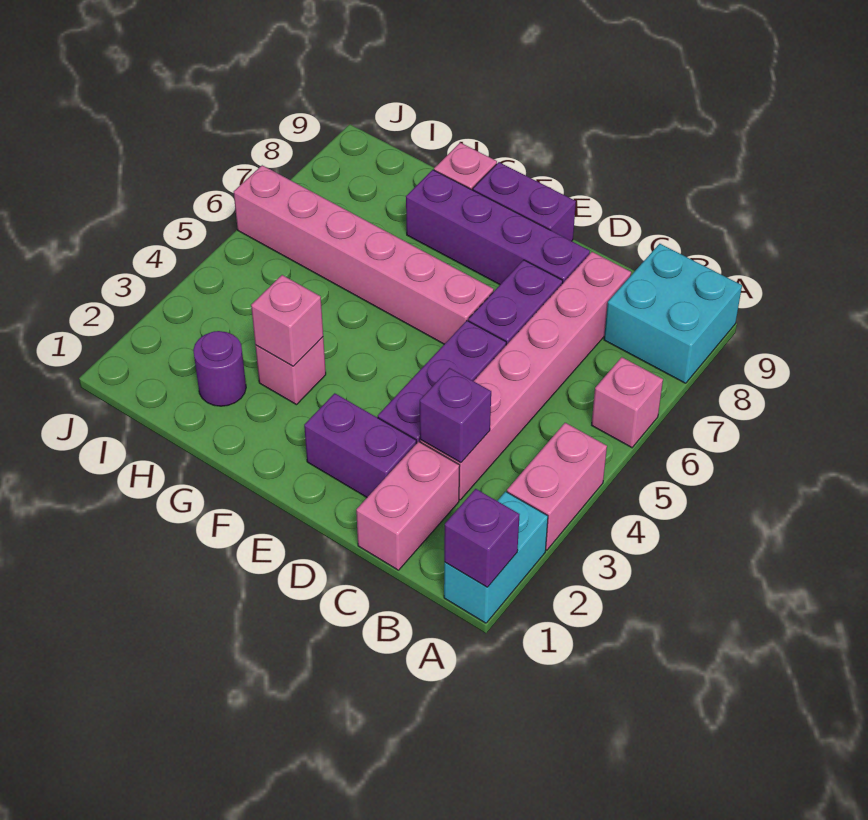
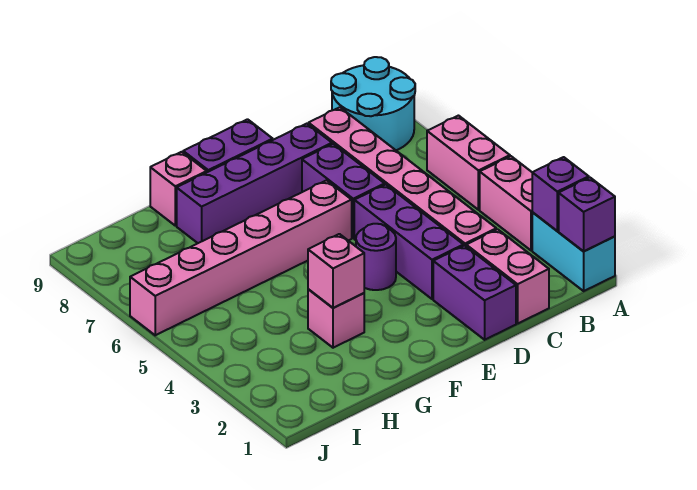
pink brick A6 level 1 -> pink brick A5:A6 level 1
cyan brick A8:B9 level 1 -> cyan round brick A8:B9 level 1
purple brick C3 level 2 -> purple brick A2 level 2
purple brick D2:E2 level 1 -> purple brick D1:D2 level 1
purple round brick H2 level 1 -> purple round brick E4 level 1

